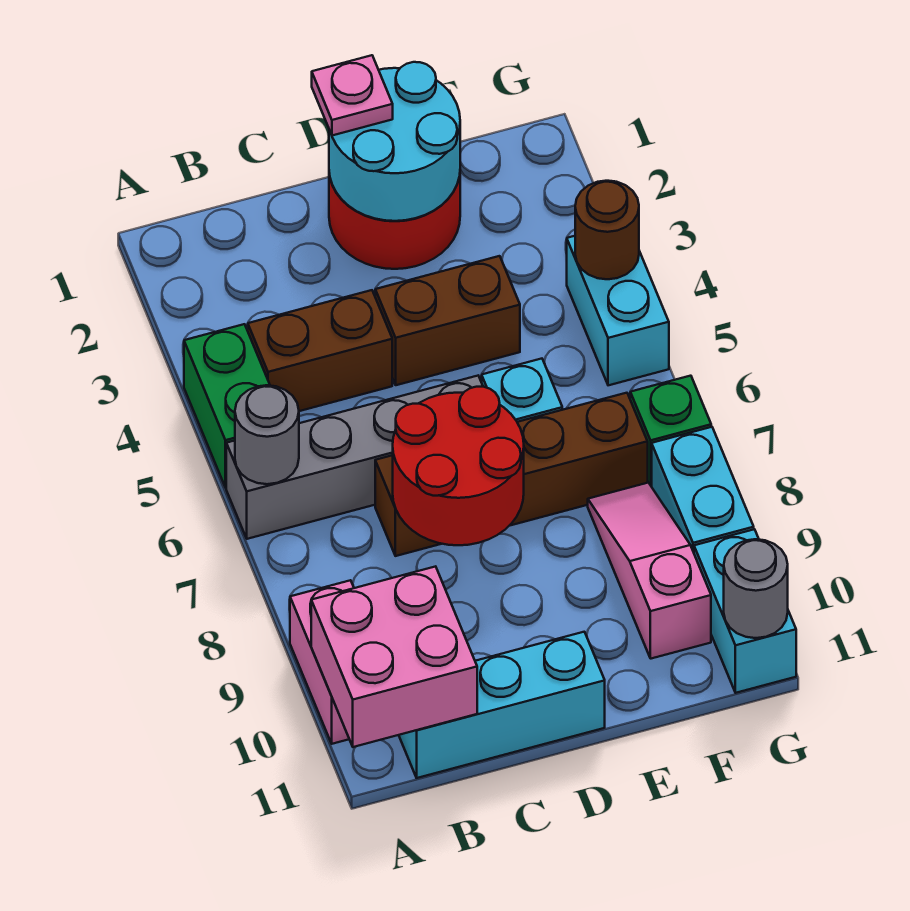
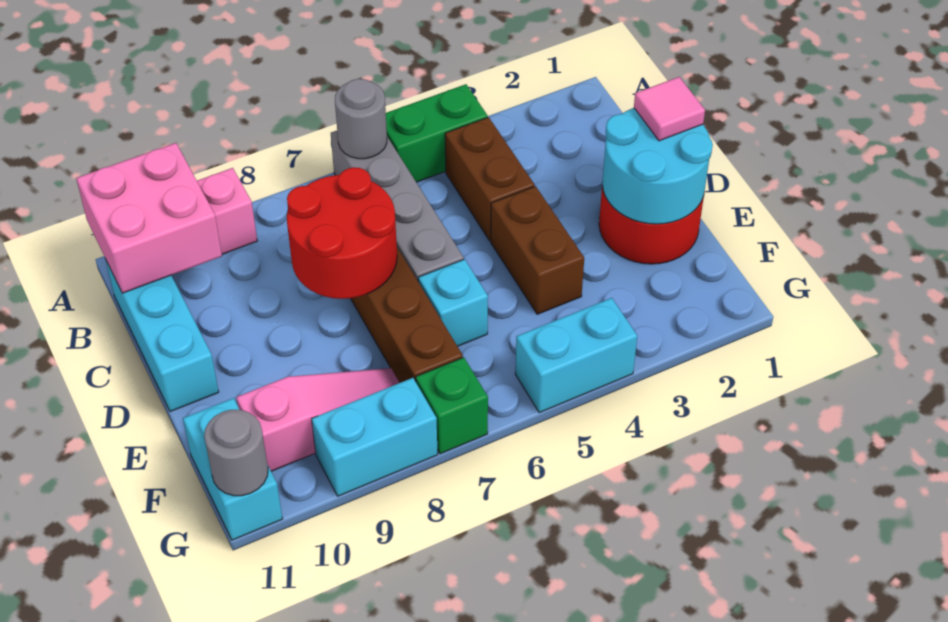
pink plate D1 level 3 -> pink tile D1 level 3
brown round brick G4 level 2 -> none
cyan brick G10:G11 level 1 -> cyan brick F11:G11 level 1

